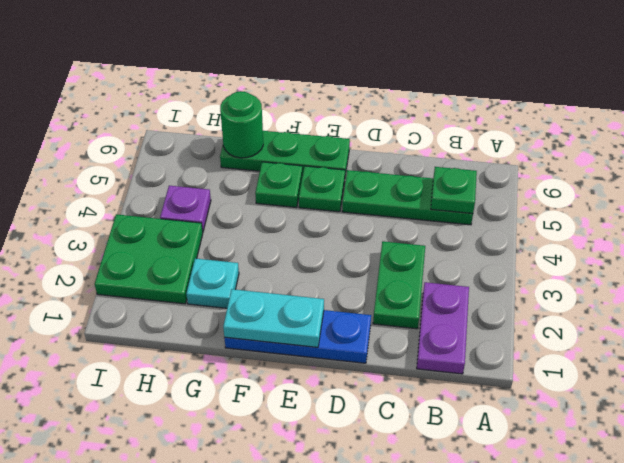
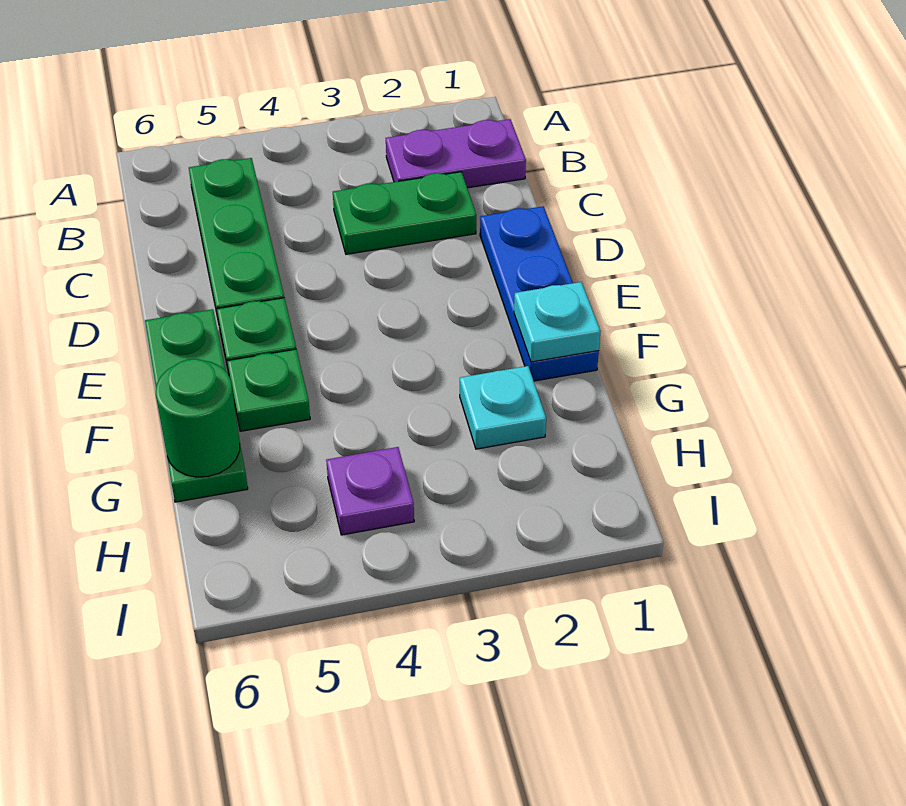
green plate B5 level 2 -> none
cyan plate E1:F1 level 2 -> cyan plate F1 level 2
green plate H2:I3 level 1 -> none

